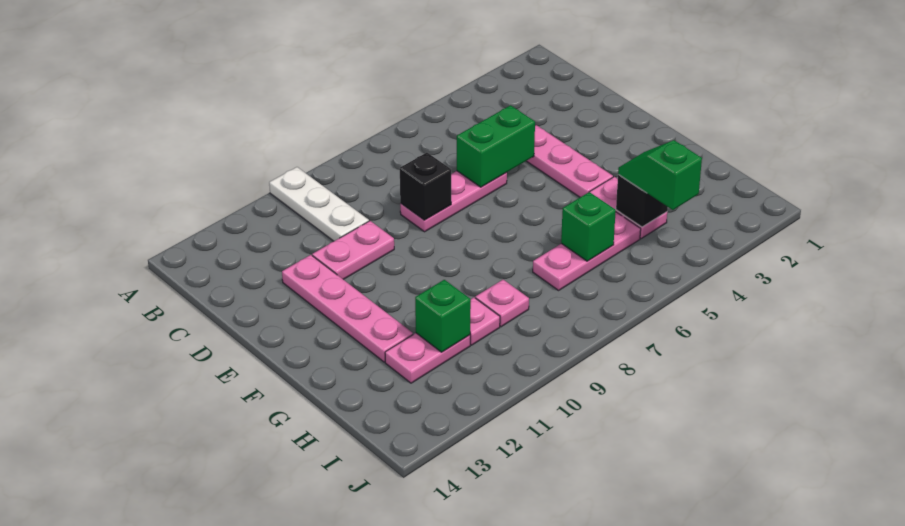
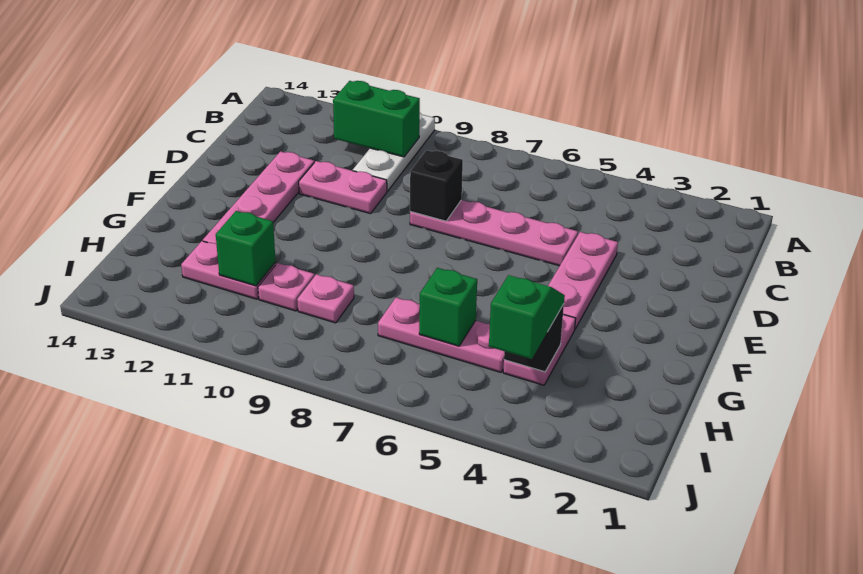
green brick D5:D6 level 2 -> green brick B10:B11 level 2
pink plate D6:D8 level 1 -> pink plate D5:D8 level 1

